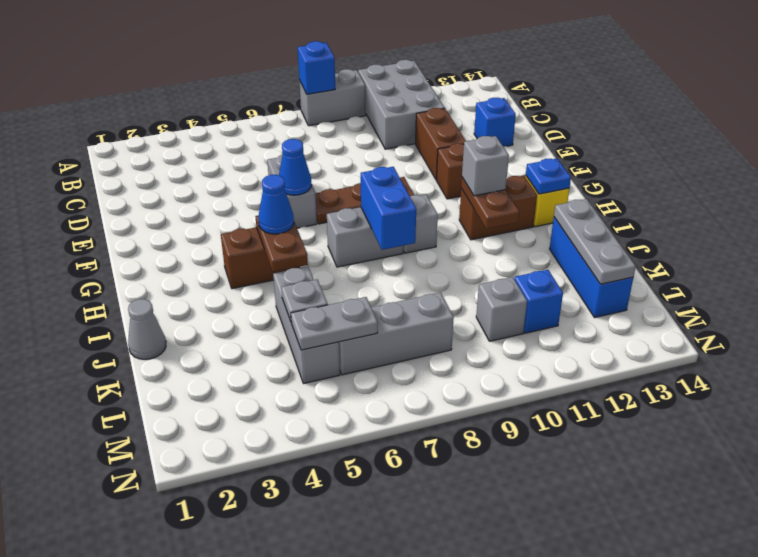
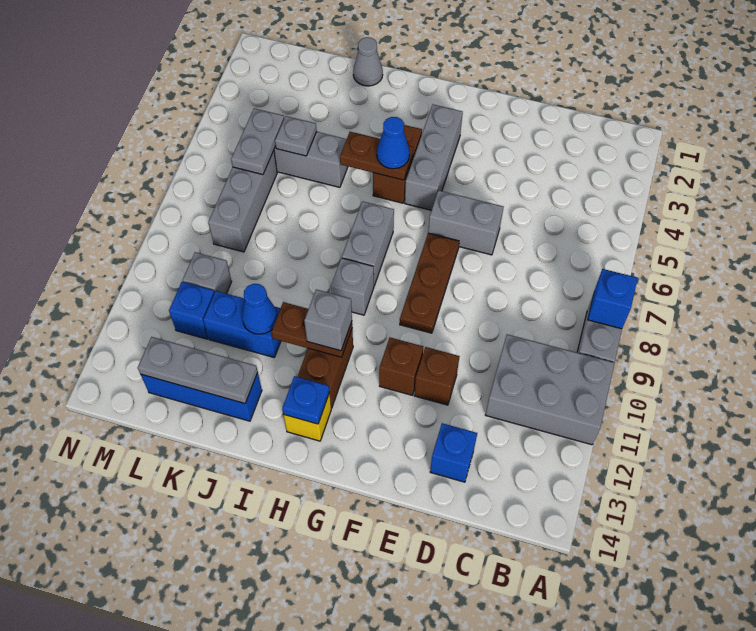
brown brick D11:E11 level 1 -> brown brick E11 level 1
blue cone F6 level 2 -> blue cone J11 level 2
none -> grey brick G3:G5 level 1
blue brick H8:I8 level 2 -> blue brick J11:K11 level 1

